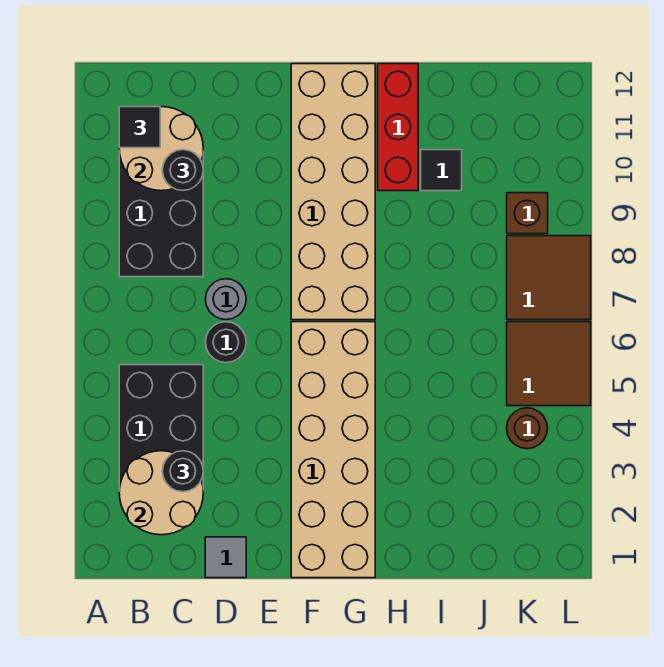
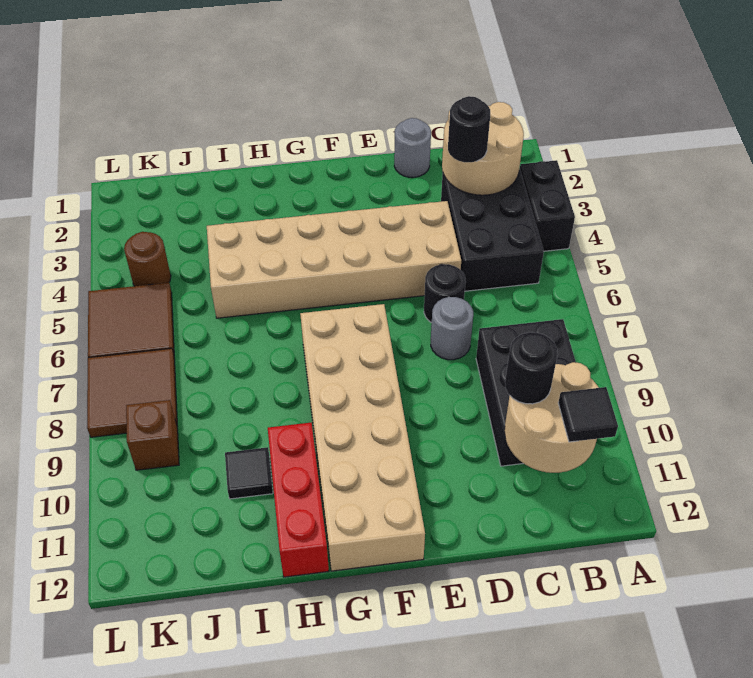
none -> black brick A3:A4 level 1
grey tile D1 level 1 -> grey round brick D1 level 1
tan brick F1:G6 level 1 -> tan brick D4:I5 level 1

